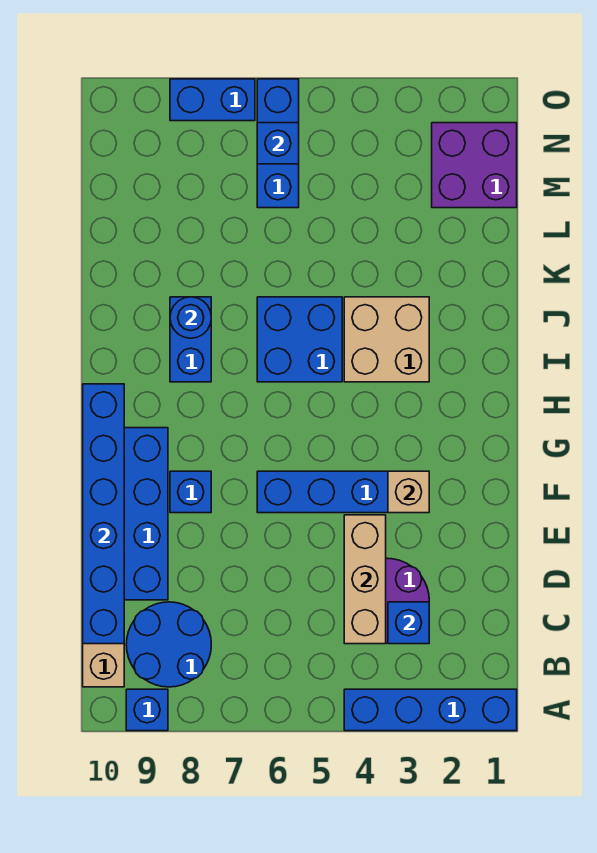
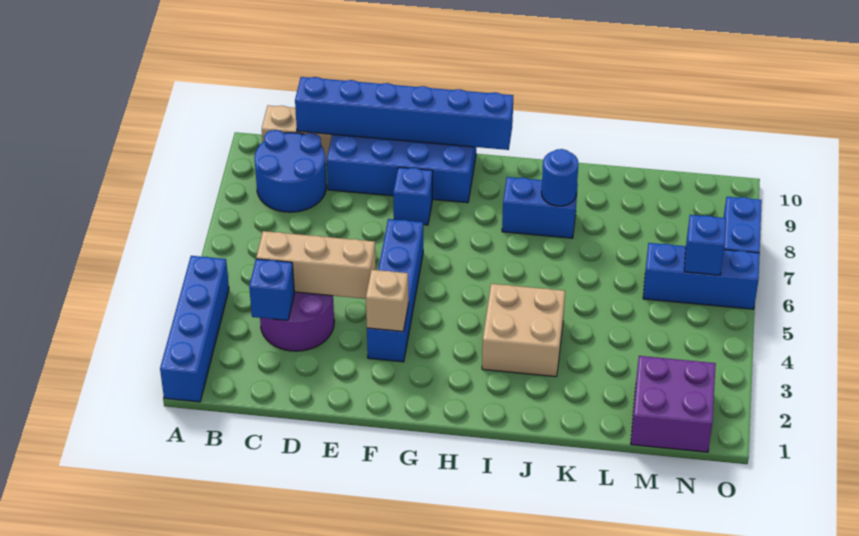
blue brick A9 level 1 -> none
blue brick I5:J6 level 1 -> none

